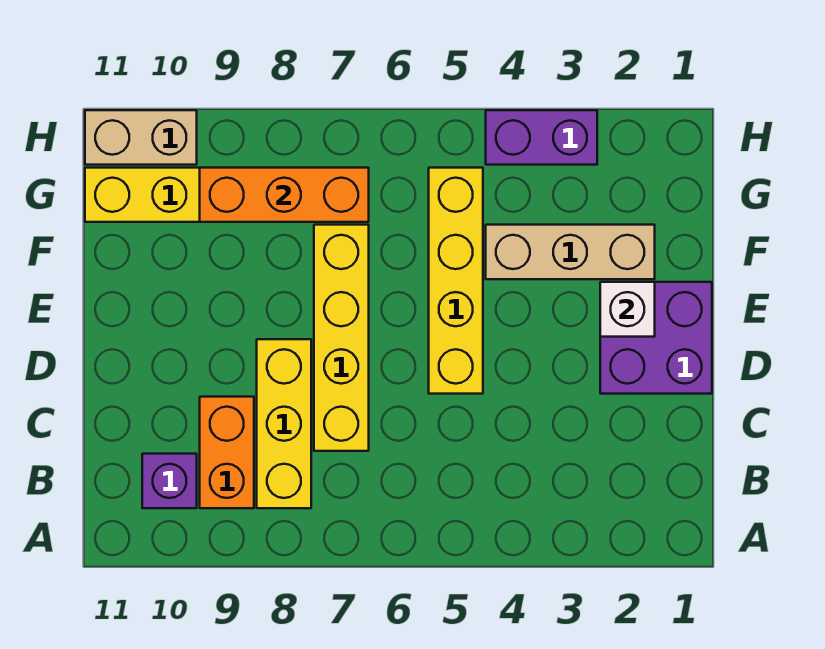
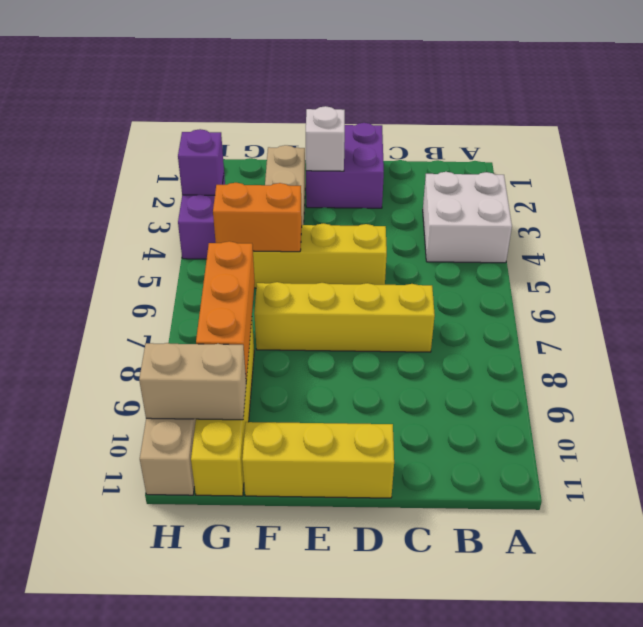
none -> white brick A3:B4 level 1
yellow brick B8:D8 level 1 -> yellow brick D11:F11 level 1
orange brick B9:C9 level 1 -> orange brick F5:G5 level 2
purple brick B10 level 1 -> purple brick H3 level 2
none -> tan brick G10:H10 level 2

